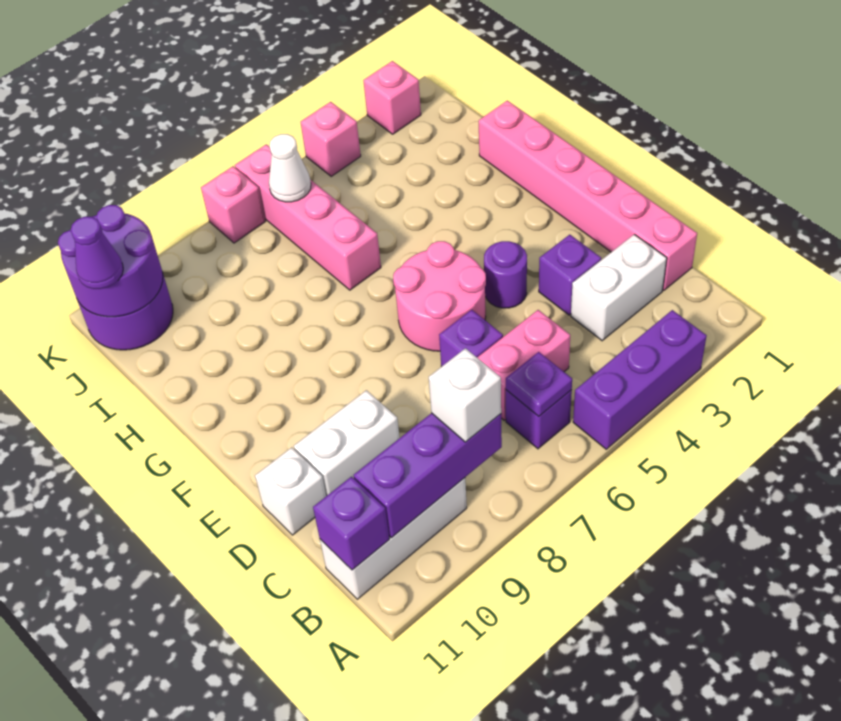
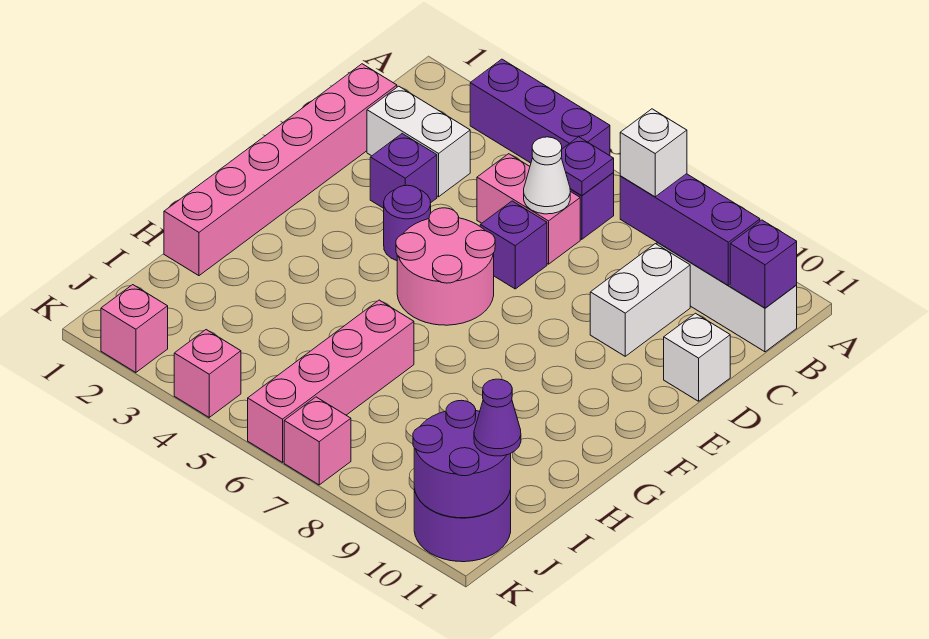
white brick D9:D10 level 1 -> white brick C9:D9 level 1
white cone J6 level 2 -> white cone C6 level 2

